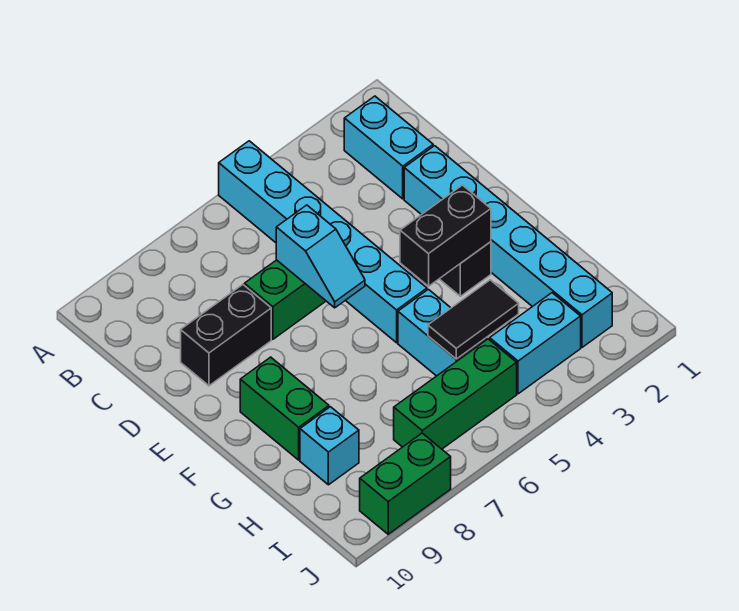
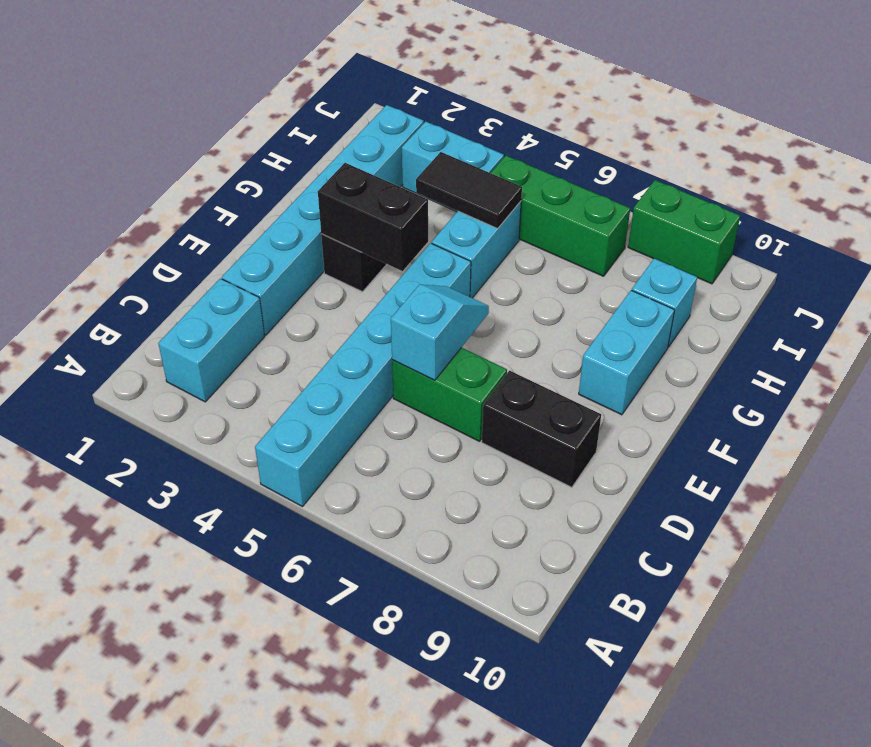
green brick F9:G9 level 1 -> cyan brick F9:G9 level 1

